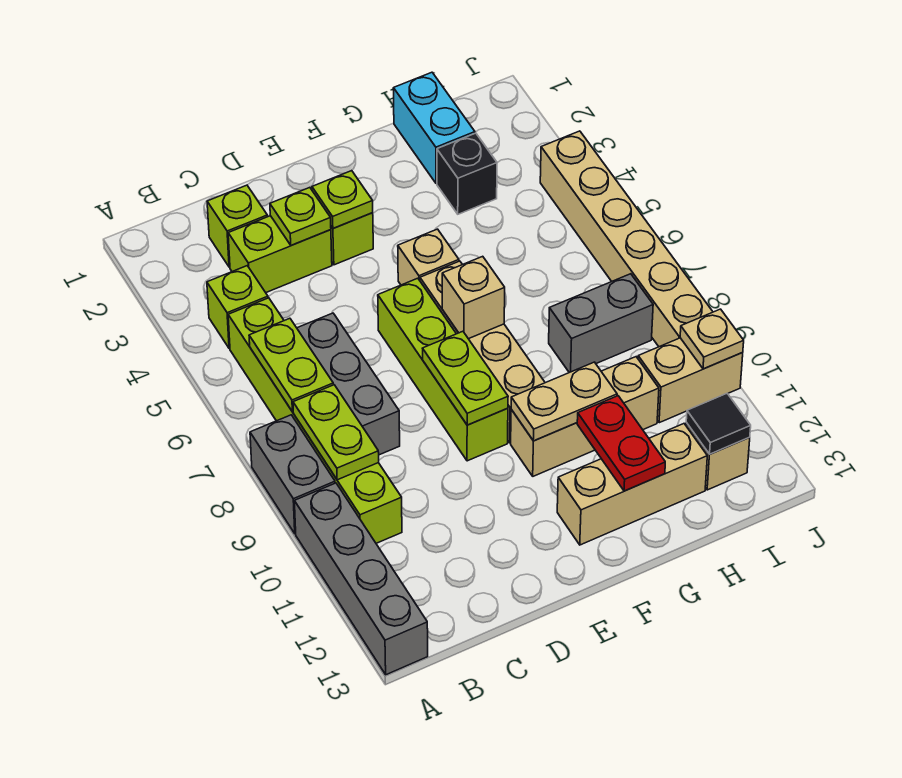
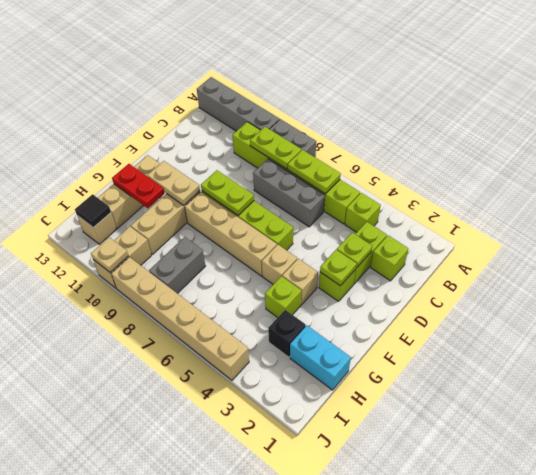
tan brick F7 level 2 -> tan brick F4 level 1
tan plate F10:G10 level 2 -> tan plate F10:F11 level 2
none -> lime brick G4 level 1

